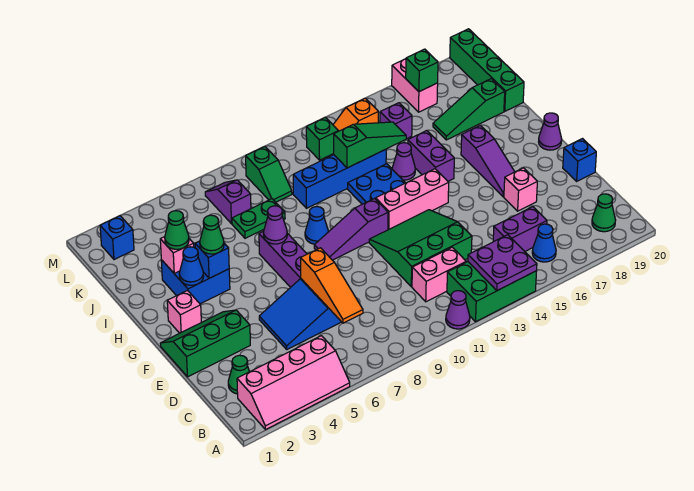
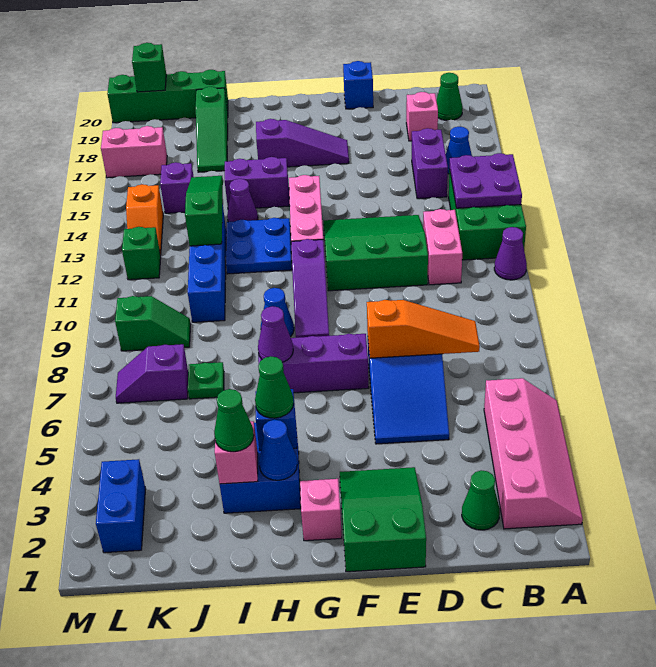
green slope D11:F13 level 1 top D -> green slope D11:F13 level 1 top 11
green slope E1:F3 level 1 top E -> green slope E1:F3 level 1 top 1
pink brick E17 level 1 -> pink brick C18 level 1
purple cone G20 level 1 -> none
green plate J7:J8 level 1 -> green plate J7 level 1
blue brick L2 level 1 -> blue brick L2:L3 level 1
green brick L17 level 2 -> green brick L20 level 2

